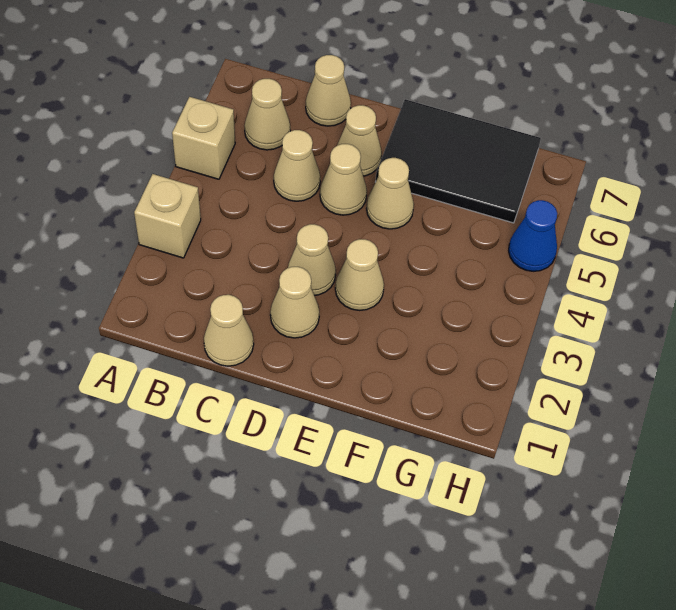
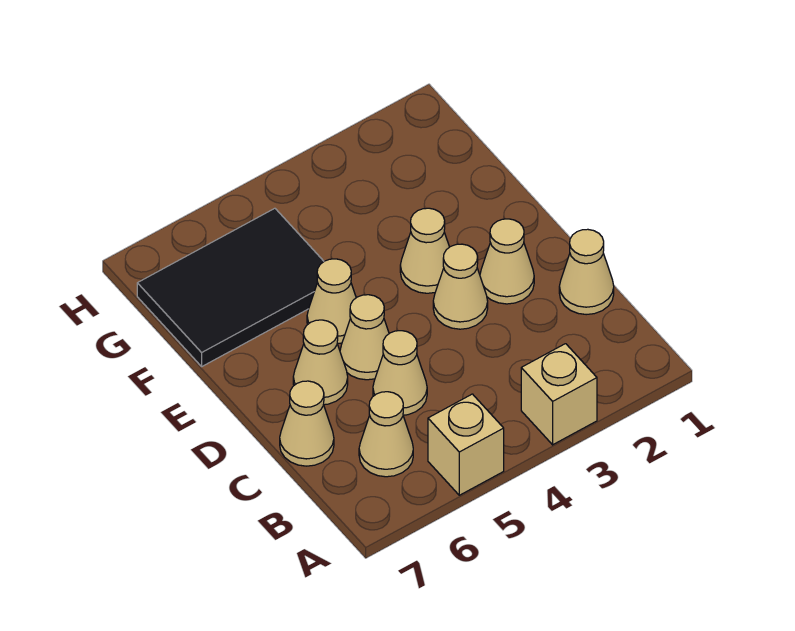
black tile E6:G7 level 1 -> black tile F5:G7 level 1
blue cone H5 level 1 -> none

